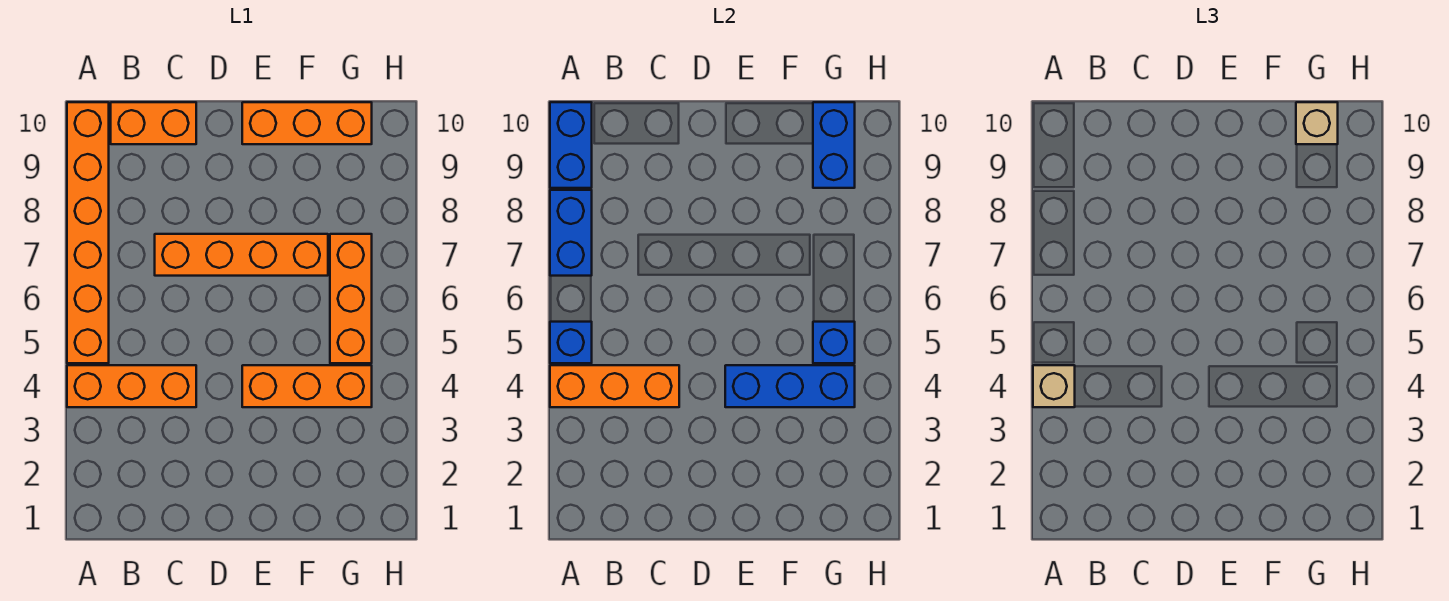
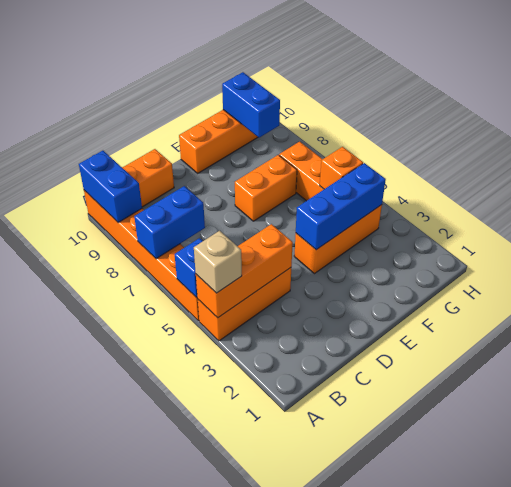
blue brick A7:A8 level 2 -> blue brick A7:B7 level 2
orange brick C7:F7 level 1 -> orange brick E7:F7 level 1
blue brick G5 level 2 -> orange brick G5 level 2
tan brick G10 level 3 -> none

